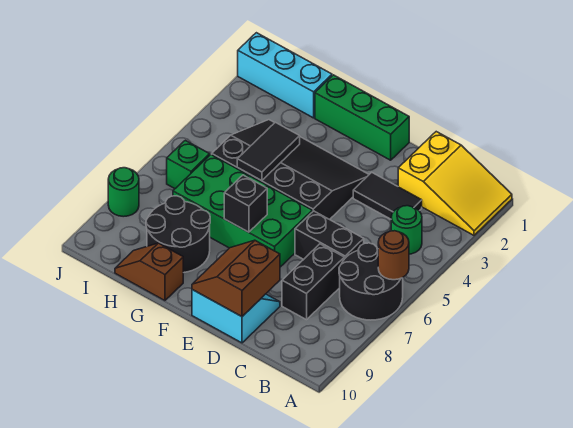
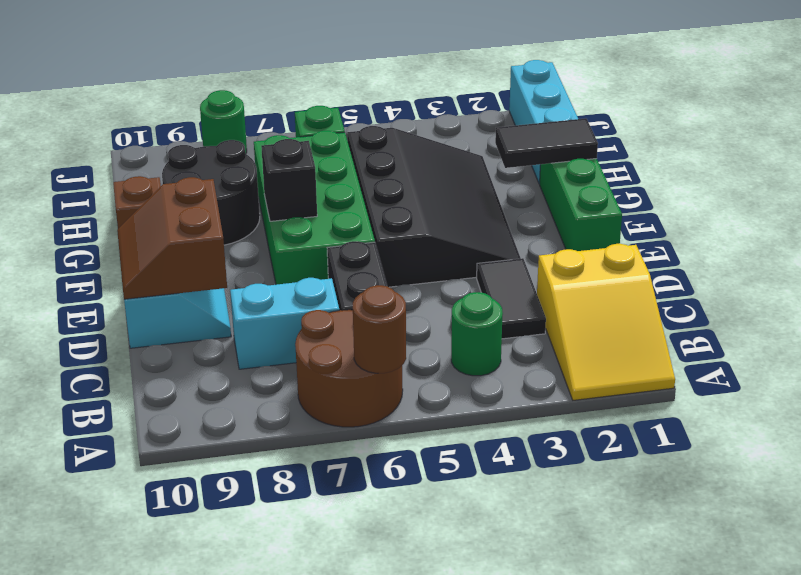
black round brick A6:B7 level 1 -> brown round brick A6:B7 level 1
black brick C7:C8 level 1 -> cyan brick C7:C8 level 1
brown slope D9:E10 level 2 top D -> brown slope D9:E10 level 2 top 9
black tile G4:G5 level 2 -> black tile G1:G2 level 2

